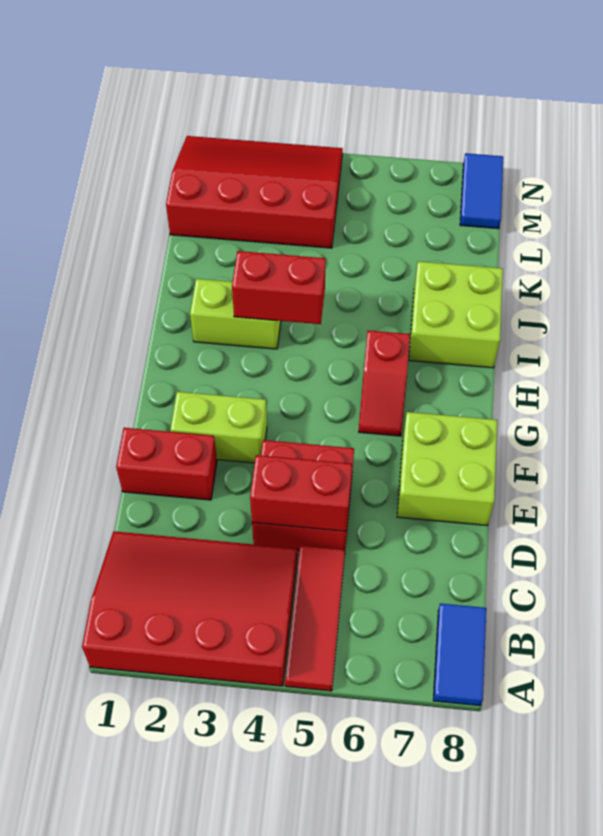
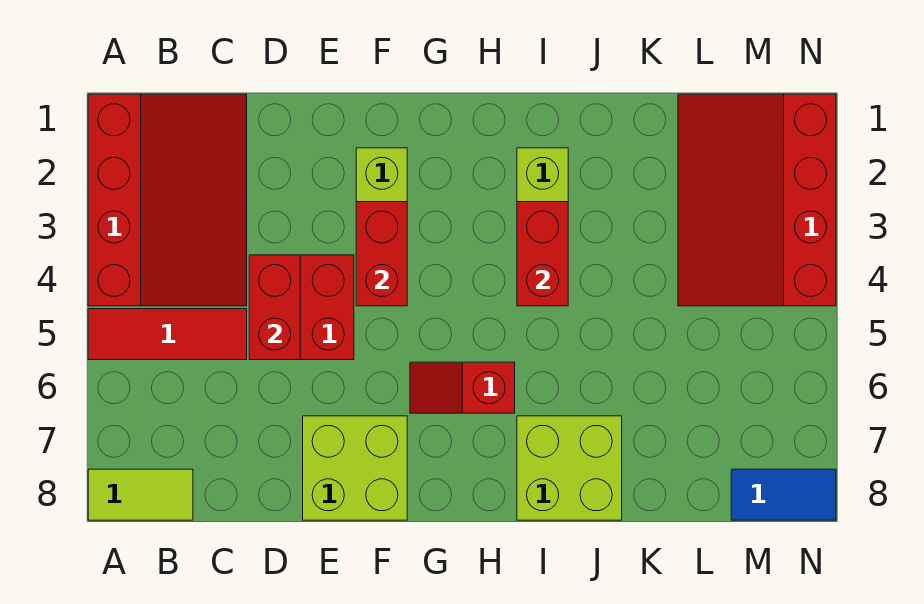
blue tile A8:B8 level 1 -> lime tile A8:B8 level 1
red brick E1:E2 level 1 -> red brick F3:F4 level 2
red slope L1:N4 level 1 top L -> red slope L1:N4 level 1 top N

